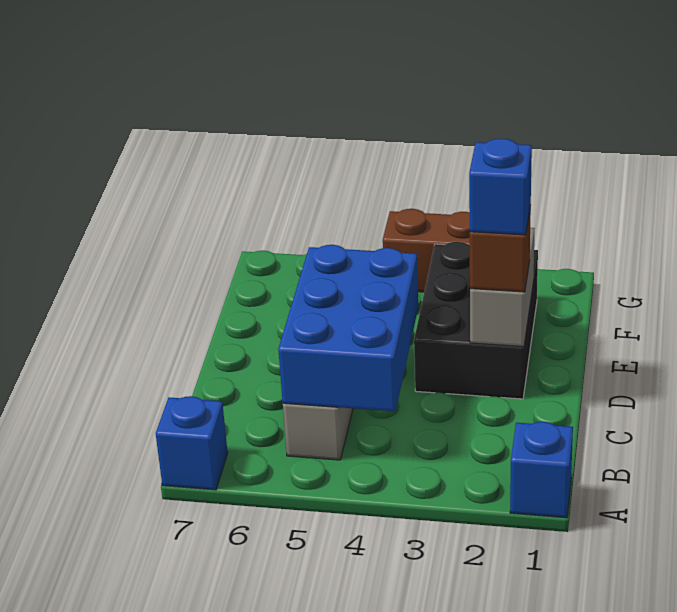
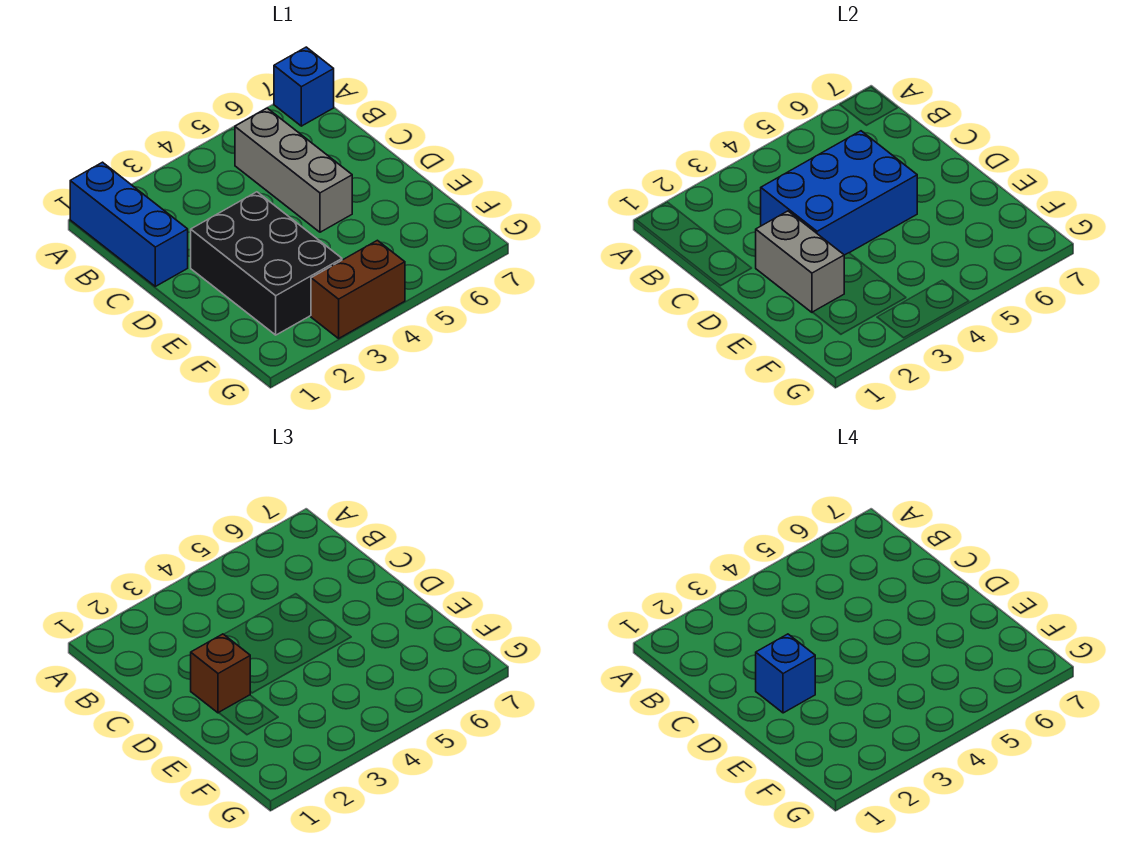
blue brick A1 level 1 -> blue brick A1:C1 level 1
blue brick B4:D5 level 2 -> blue brick C3:D5 level 2

